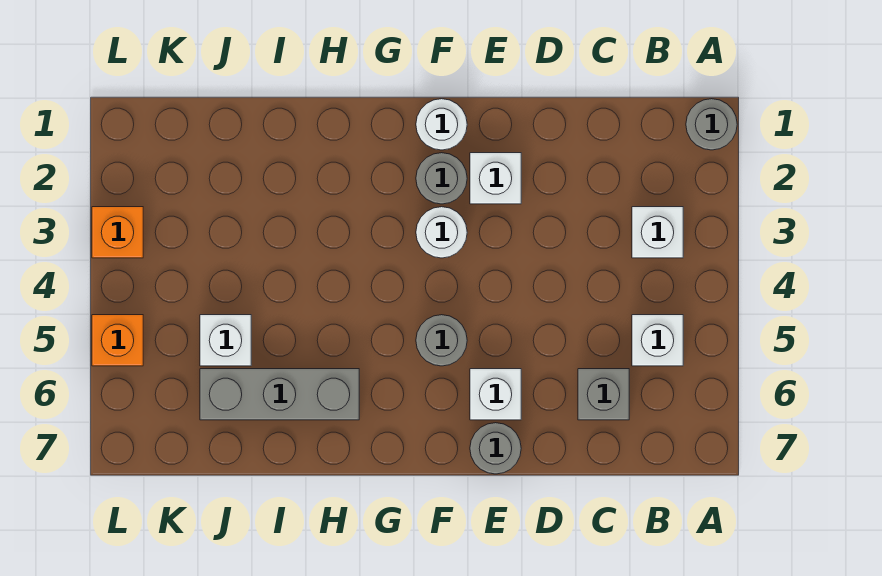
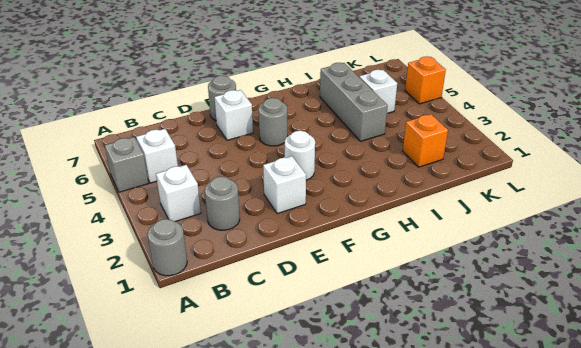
grey brick C6 level 1 -> grey brick A5 level 1
white round brick F1 level 1 -> none
grey round brick F2 level 1 -> grey round brick C2 level 1
grey brick H6:J6 level 1 -> grey brick I4:I6 level 1
orange brick L3 level 1 -> orange brick J2 level 1

